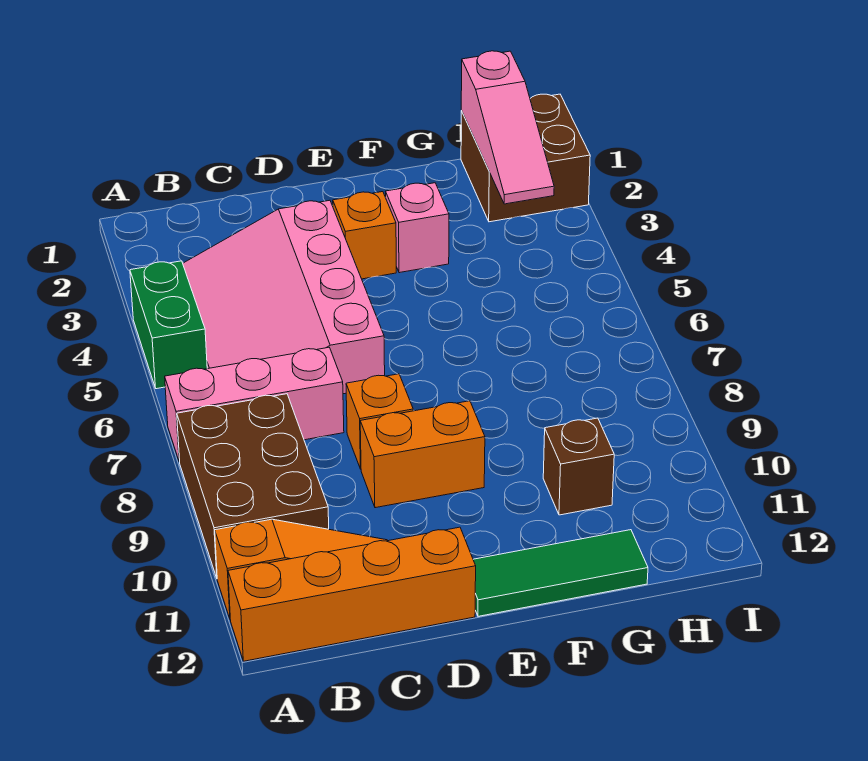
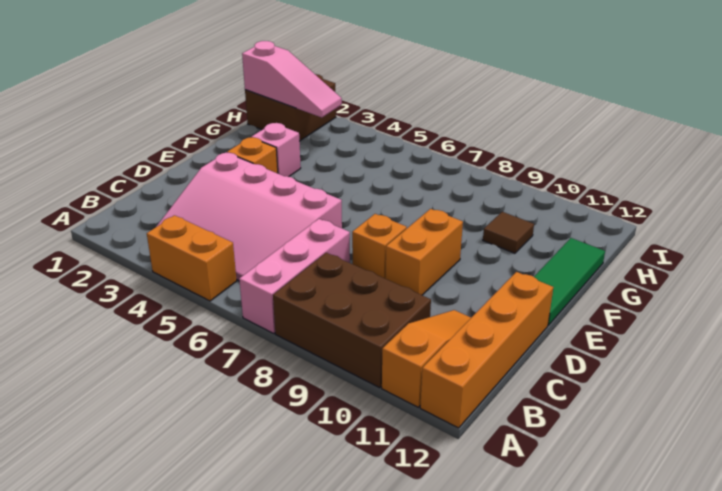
green brick A4:A5 level 1 -> orange brick A4:A5 level 1
brown brick G10 level 1 -> brown tile G10 level 1

